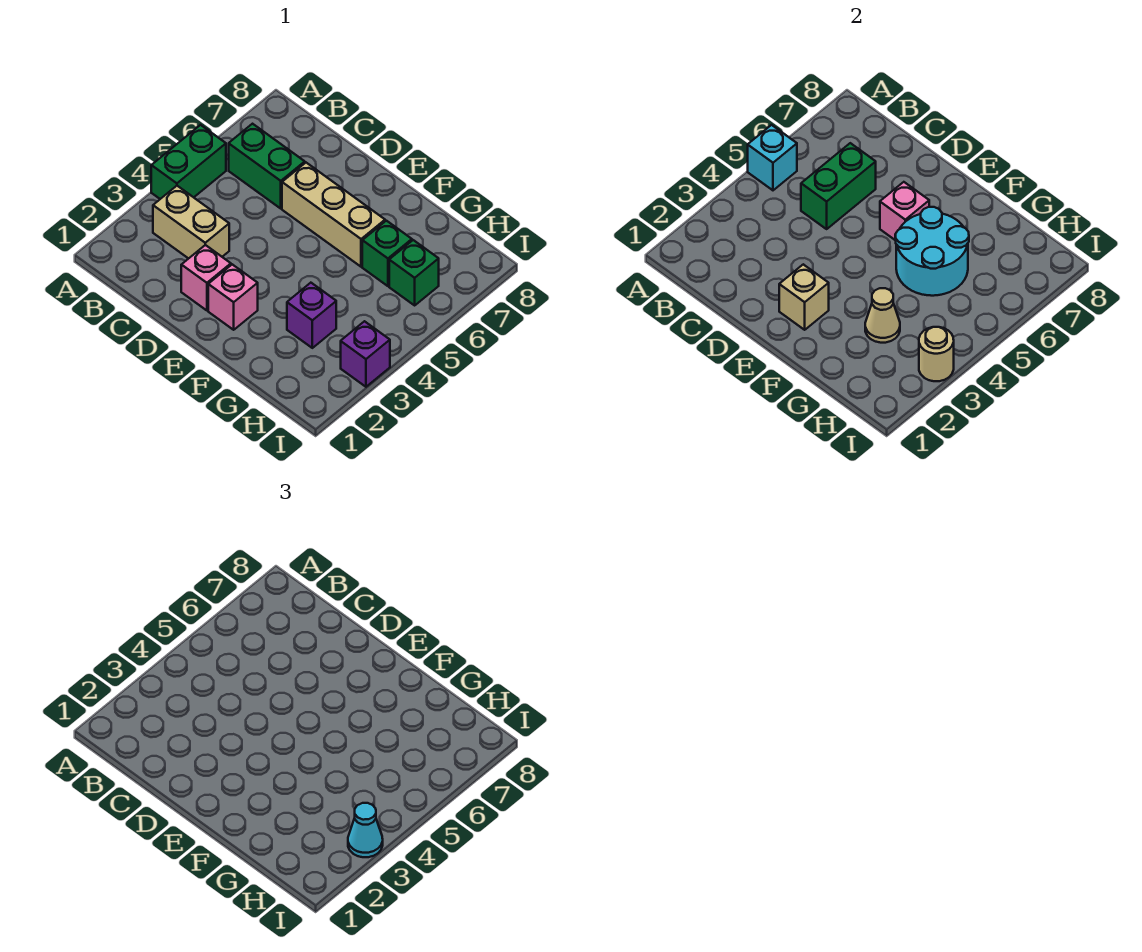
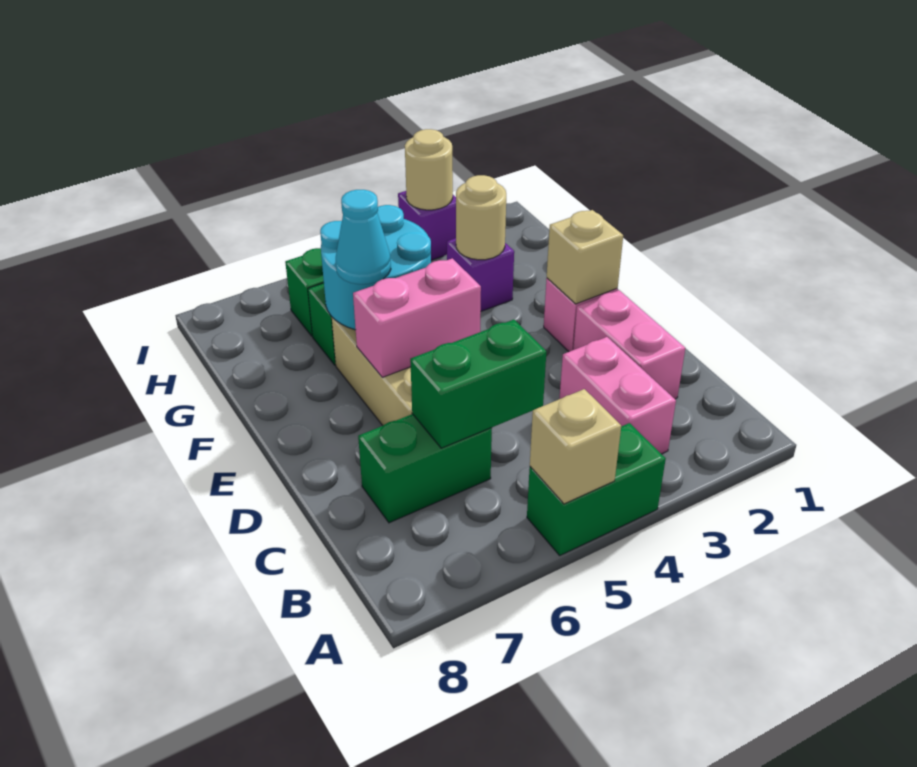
cyan brick A5 level 2 -> tan brick A5 level 2
tan brick B3:C3 level 1 -> pink brick B3:C3 level 1
green brick B6:C6 level 1 -> green brick C6:C7 level 1
pink brick D2 level 1 -> pink brick C2:D2 level 1
pink brick E6 level 2 -> pink brick E5:E6 level 2
tan cone G3 level 2 -> tan round brick G3 level 2
cyan cone I3 level 3 -> cyan cone F6 level 3

